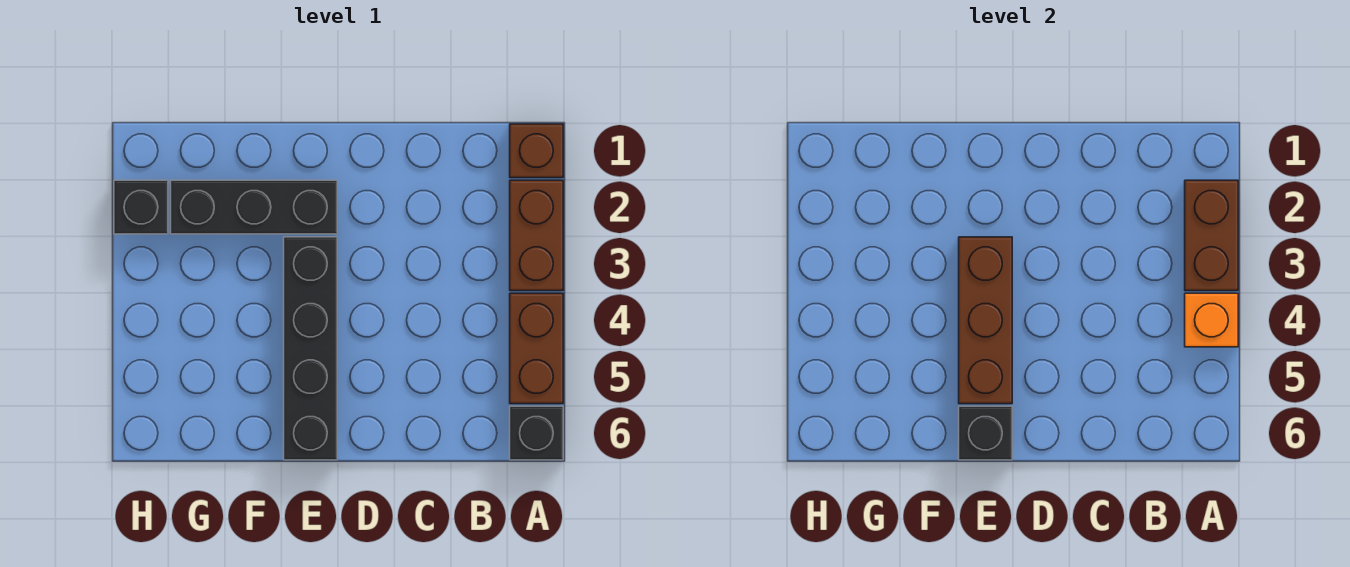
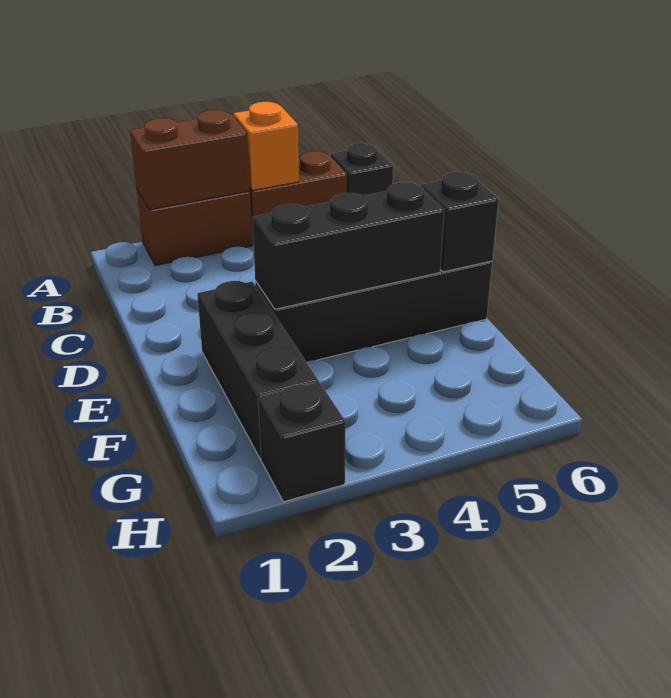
brown brick A1 level 1 -> none
brown brick E3:E5 level 2 -> black brick E3:E5 level 2

